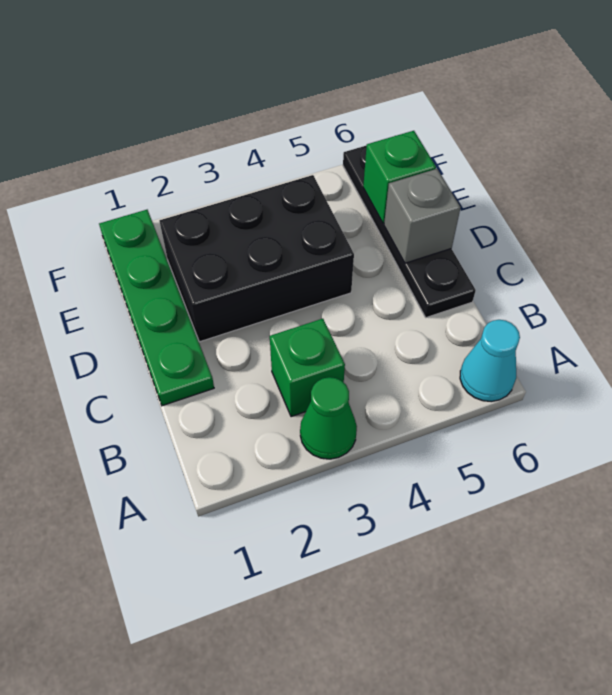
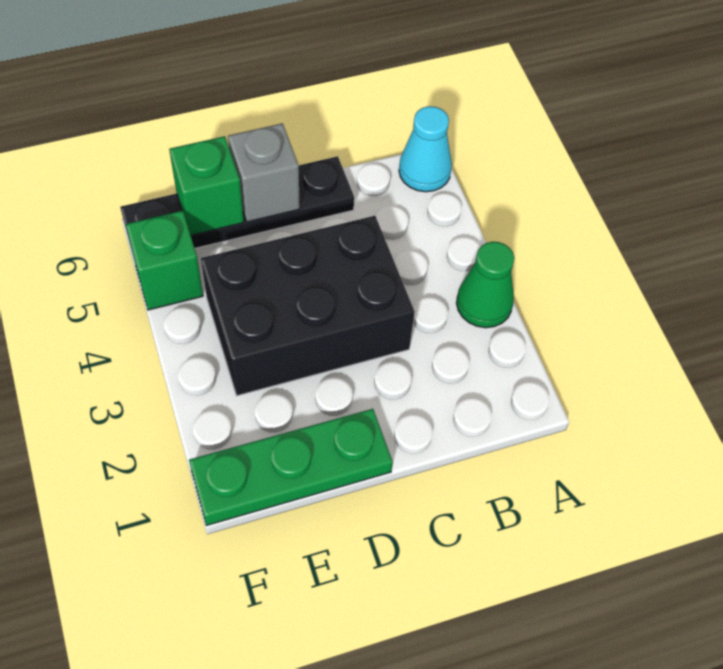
green brick B3 level 1 -> green brick F5 level 1
green plate C1:F1 level 1 -> green plate D1:F1 level 1
black brick D2:E4 level 1 -> black brick C3:E4 level 1

